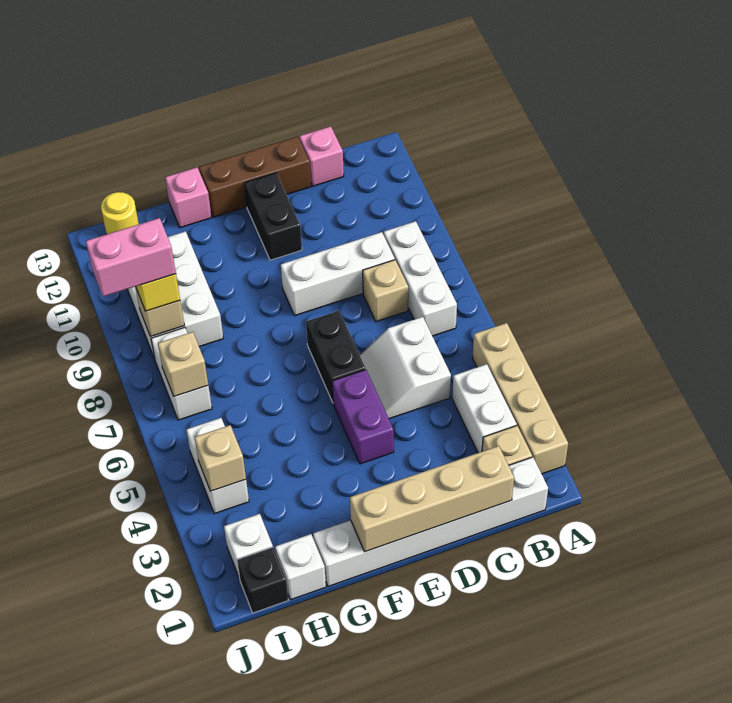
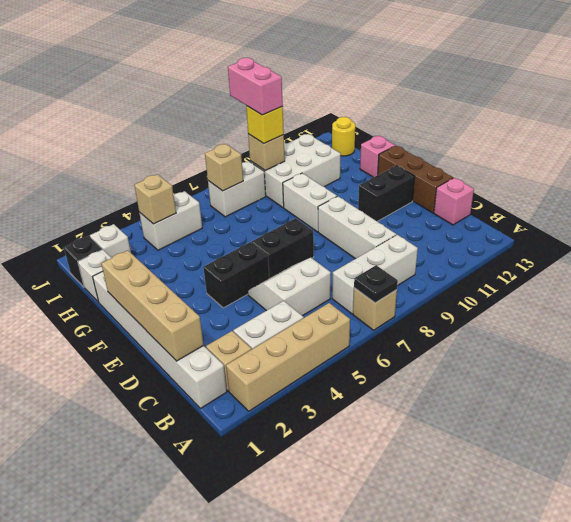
none -> black plate A7 level 2
tan brick C8 level 1 -> tan brick A7 level 1
purple brick E4:E5 level 1 -> black brick E4:E5 level 1
none -> white brick F9:G9 level 1

